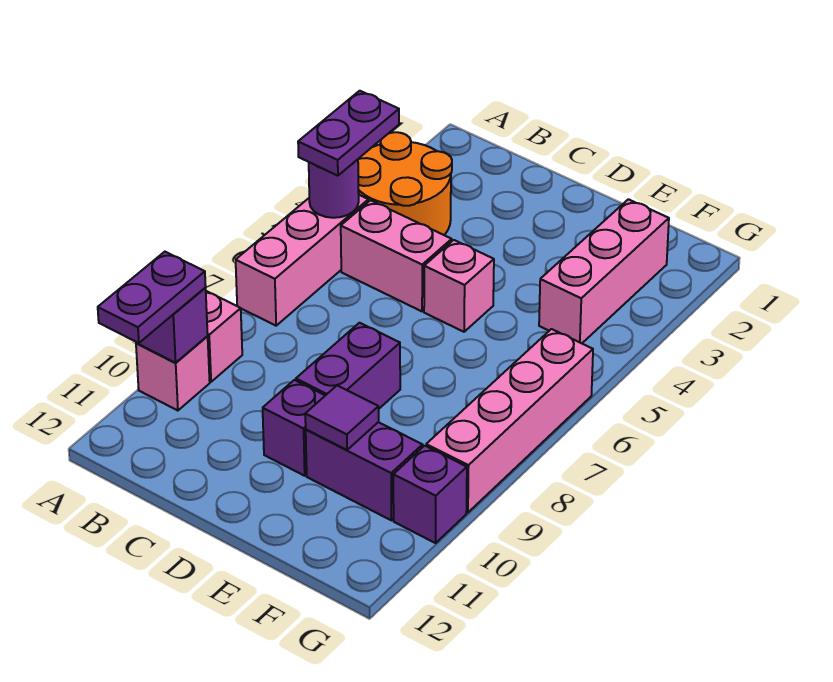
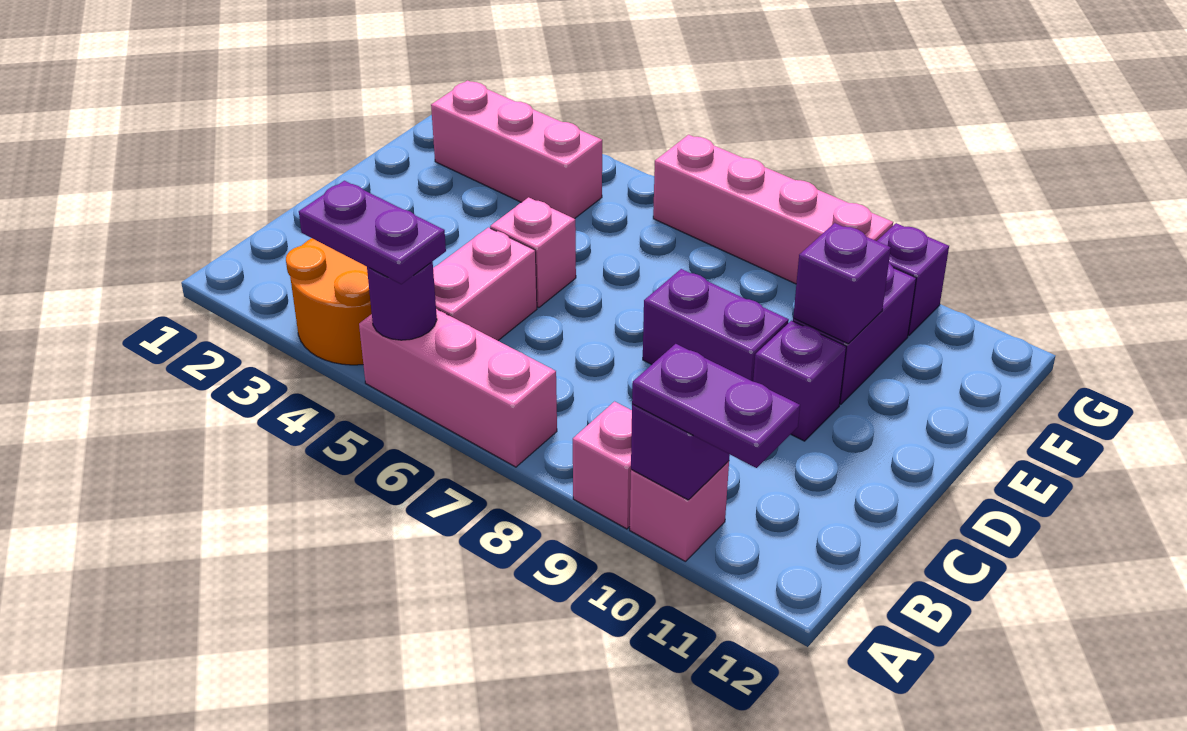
purple tile E10 level 2 -> purple brick E10 level 2

